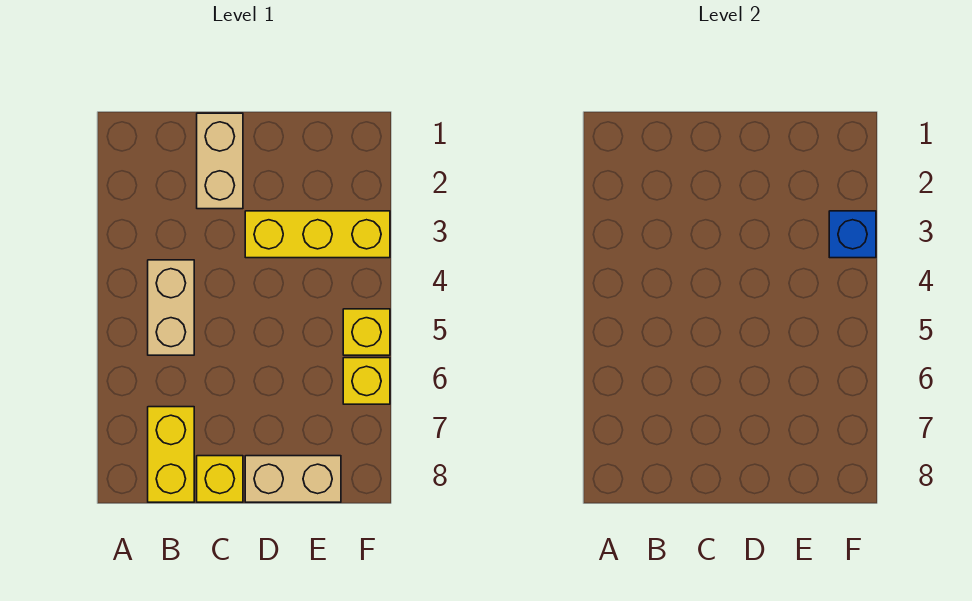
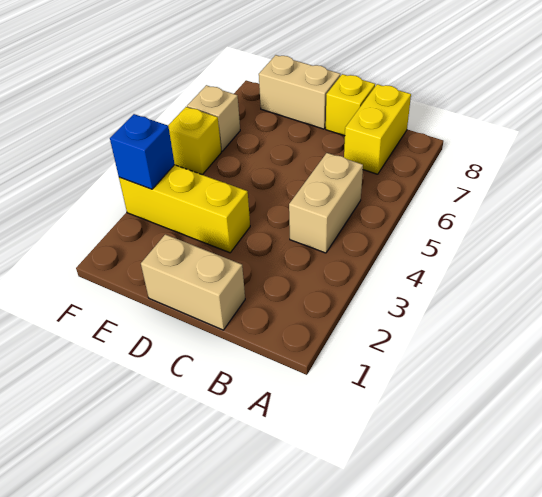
tan brick C1:C2 level 1 -> tan brick C1:D1 level 1
yellow brick F6 level 1 -> tan brick F6 level 1

